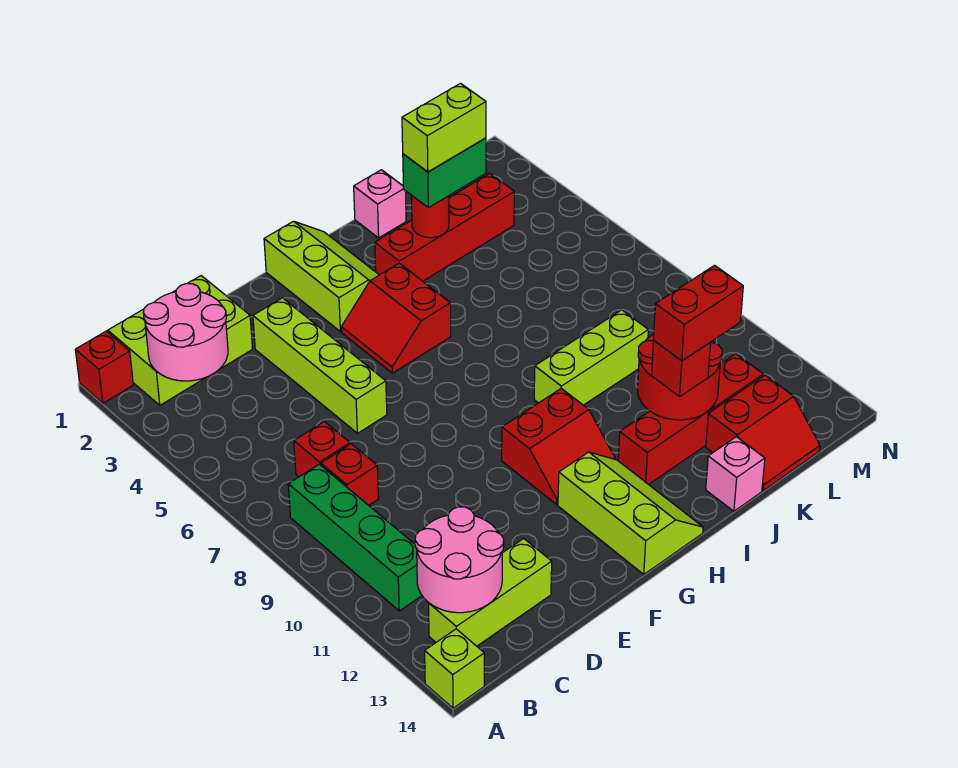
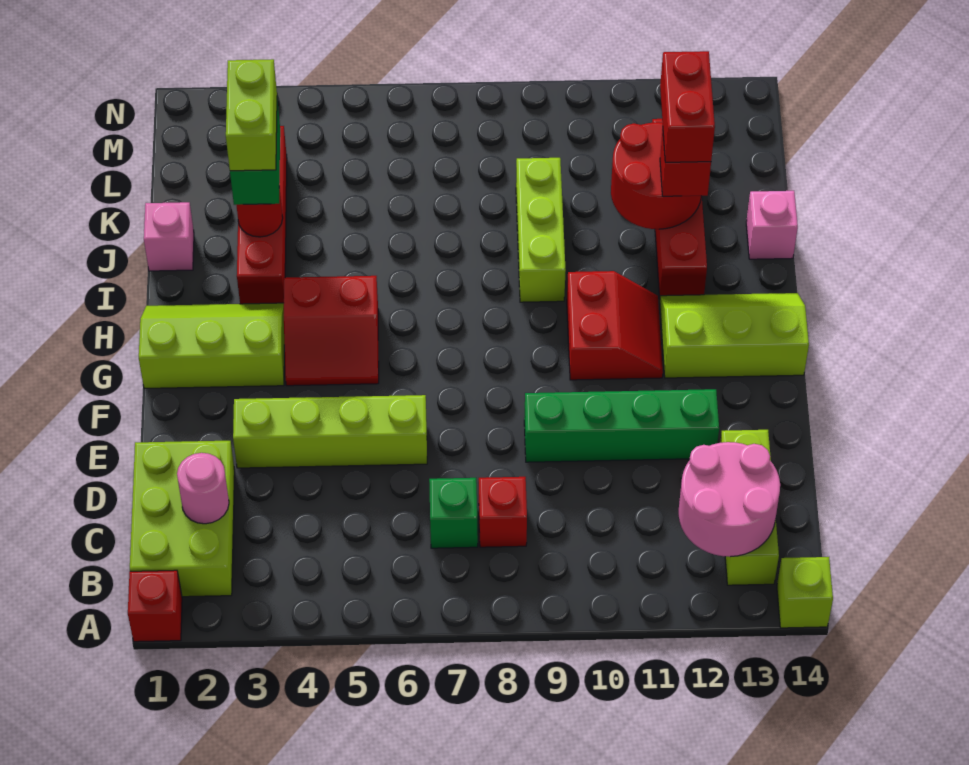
pink round brick B2:C3 level 2 -> pink round brick C2 level 2
green brick B8:B11 level 1 -> green brick E9:E12 level 1
red brick C7 level 1 -> green brick C7 level 1
red slope K13:L14 level 1 top 13 -> none

